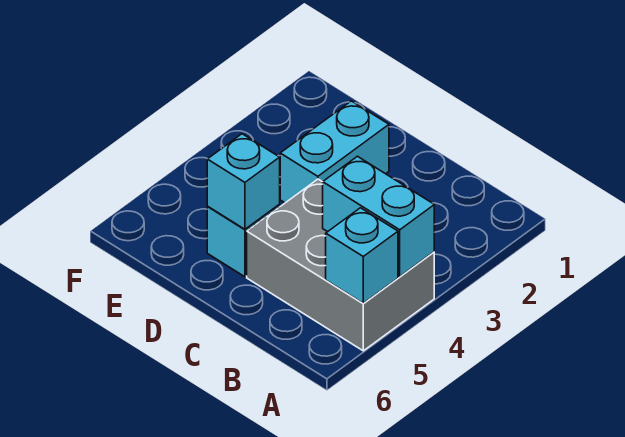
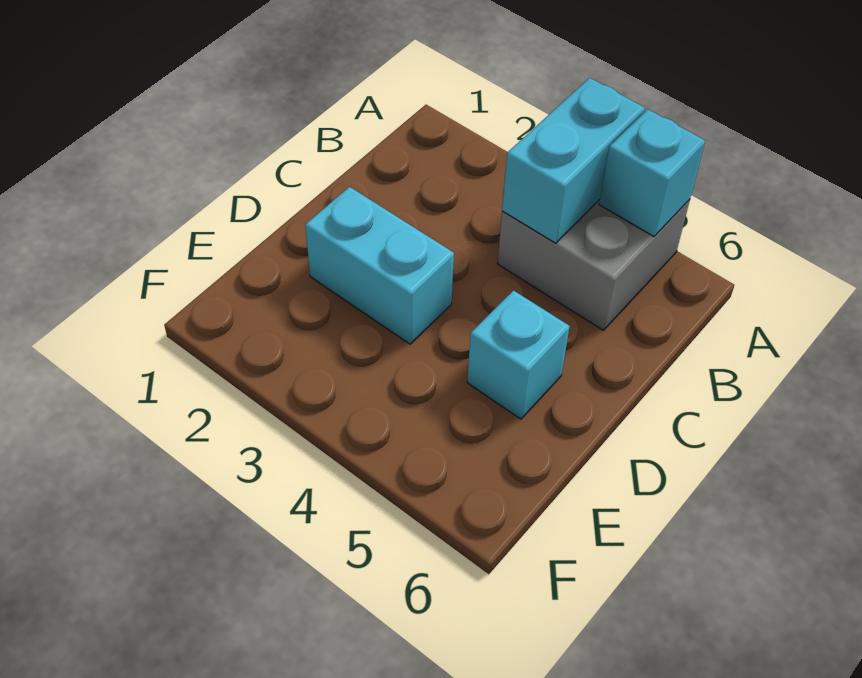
grey brick A4:C5 level 1 -> grey brick A4:B5 level 1
cyan brick D5 level 2 -> none

